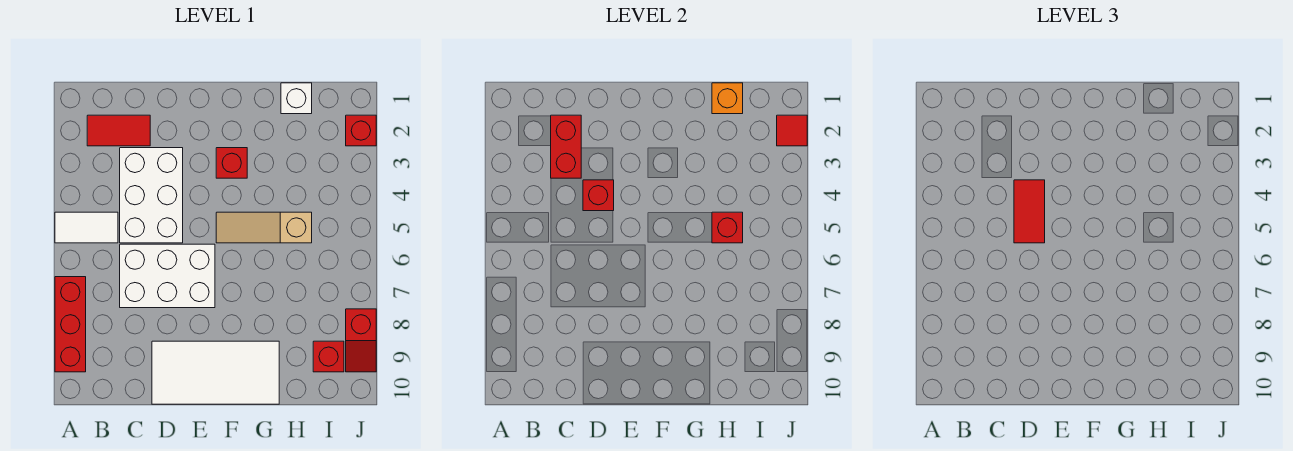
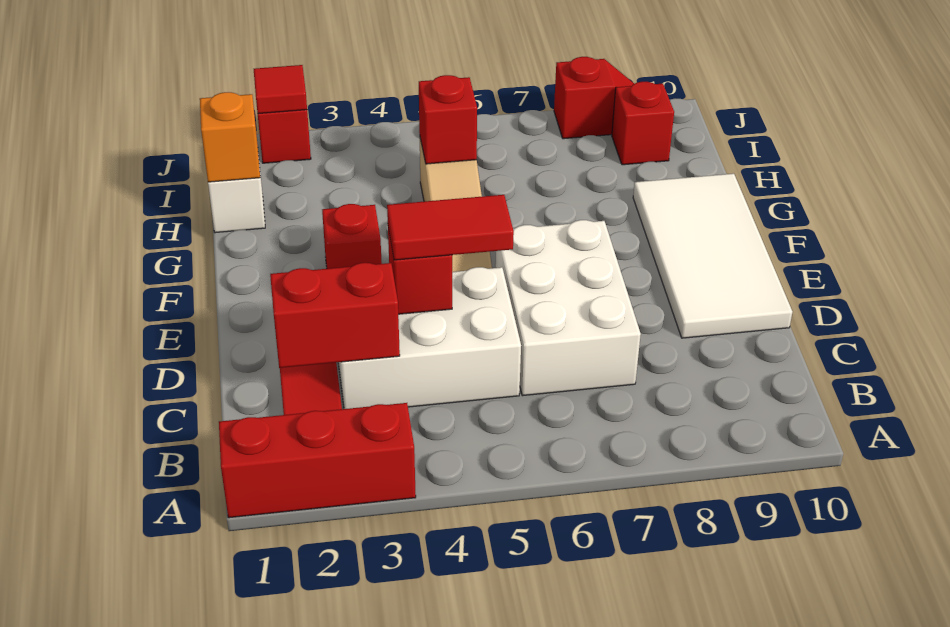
white tile A5:B5 level 1 -> none
red brick A7:A9 level 1 -> red brick A1:A3 level 1

